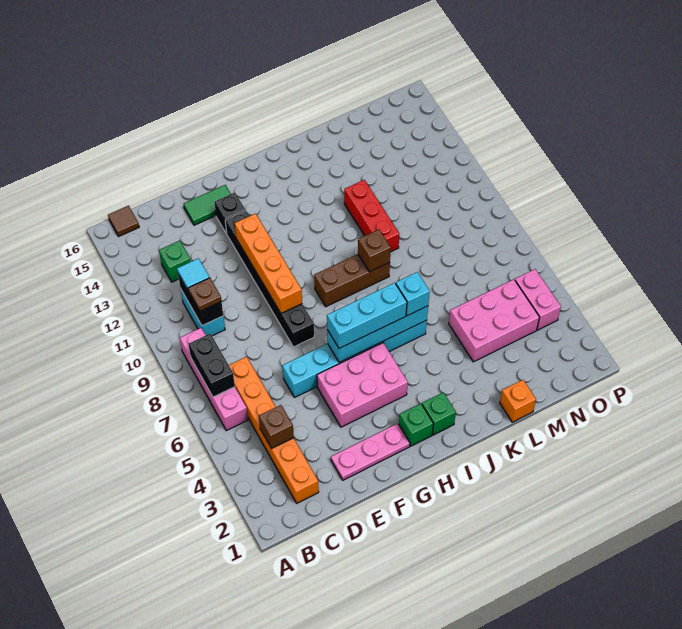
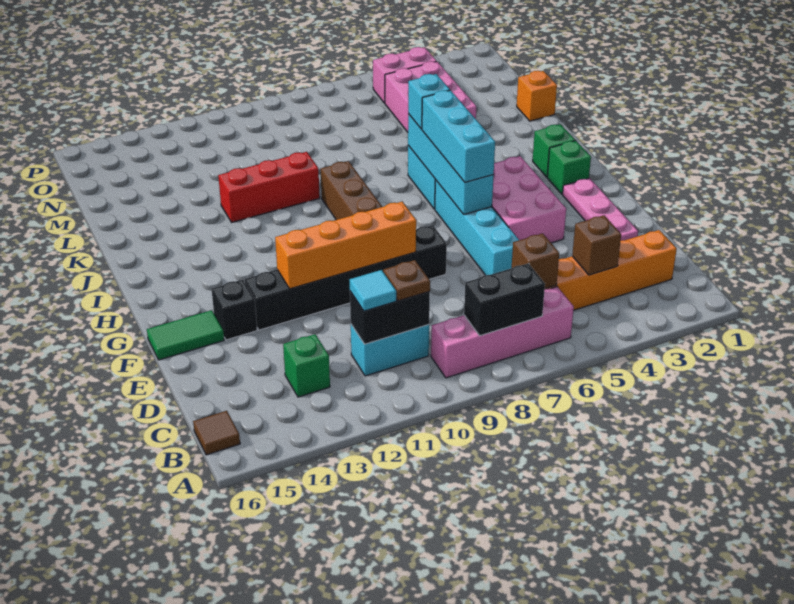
green tile E15:F15 level 1 -> green tile F15:F16 level 1
brown brick J9 level 2 -> brown brick C6 level 2

